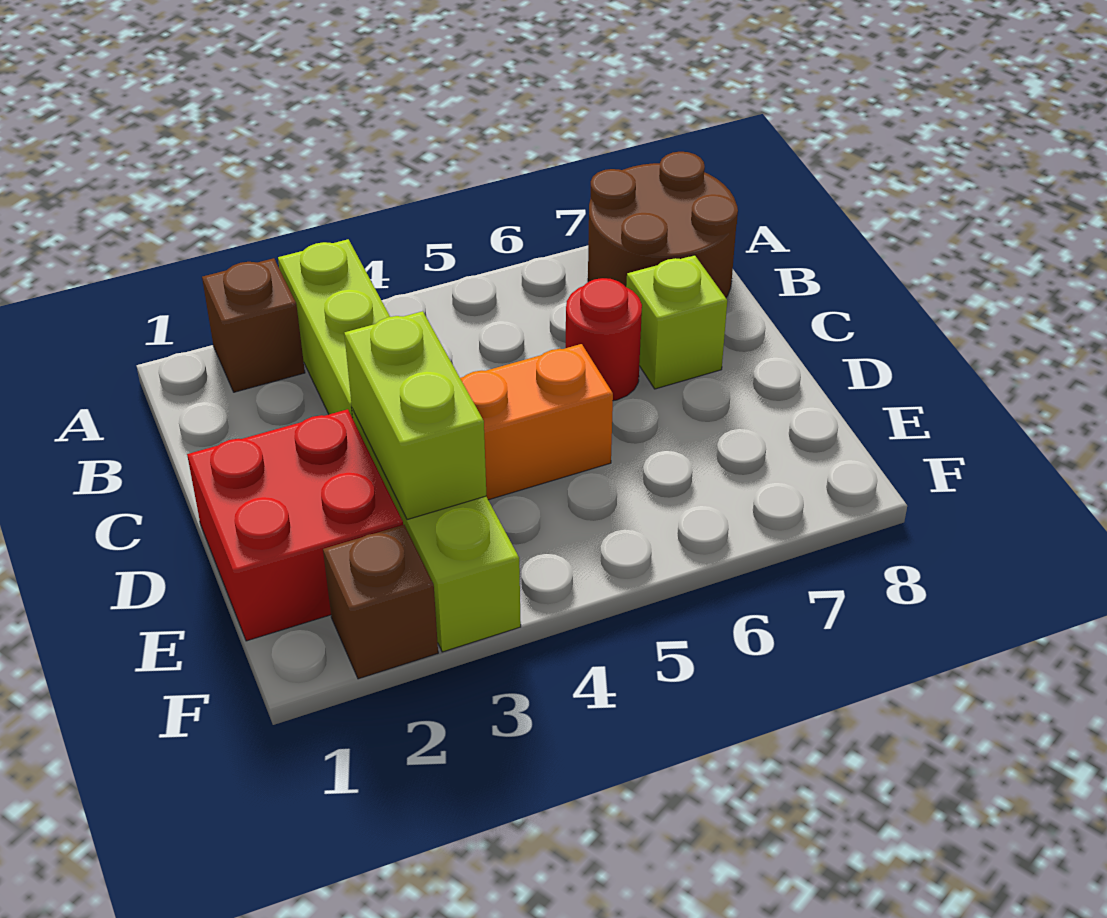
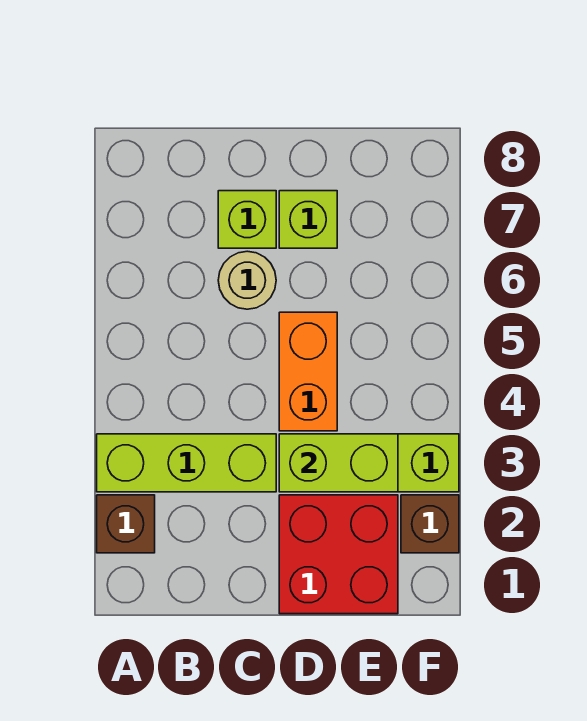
brown round brick A7:B8 level 1 -> none
red round brick C6 level 1 -> tan round brick C6 level 1
none -> lime brick D7 level 1

